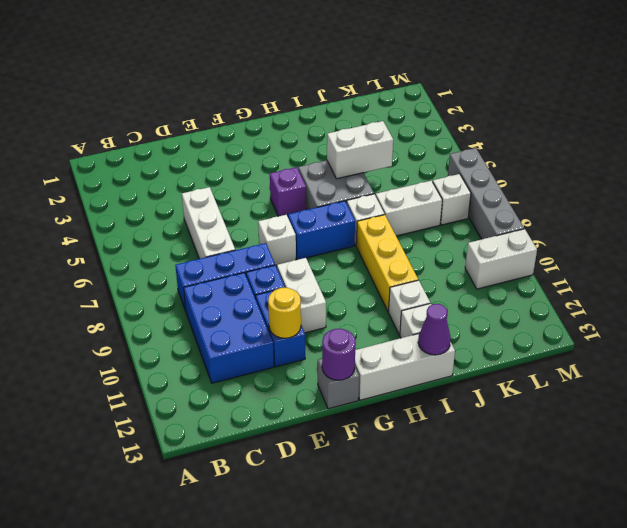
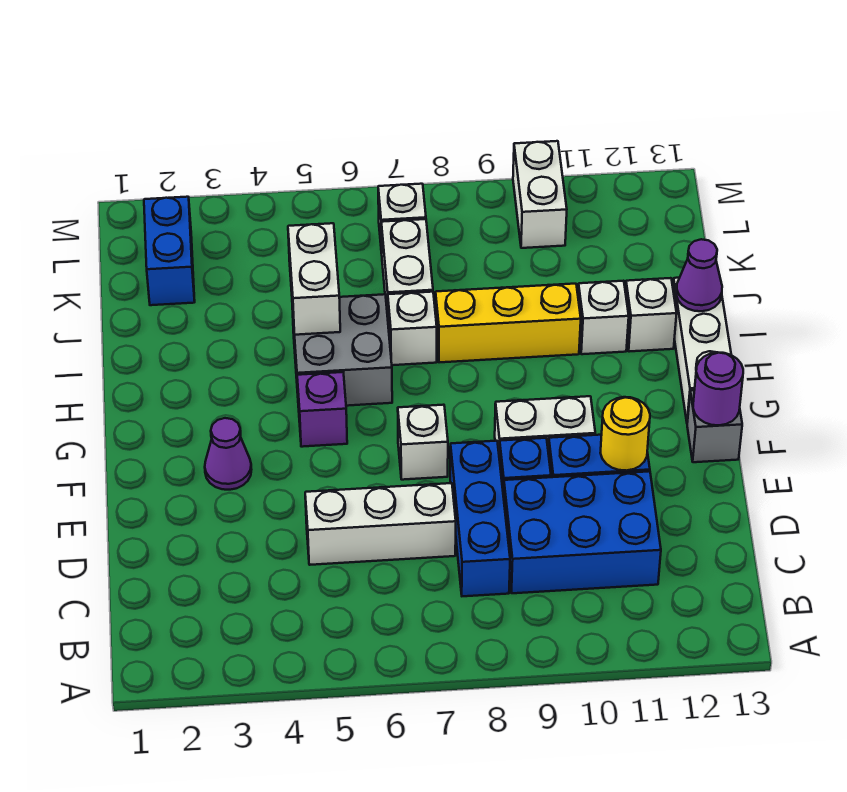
none -> purple cone F3 level 1
blue brick G7:H7 level 1 -> blue brick K2:L2 level 1
grey brick M6:M9 level 1 -> none

